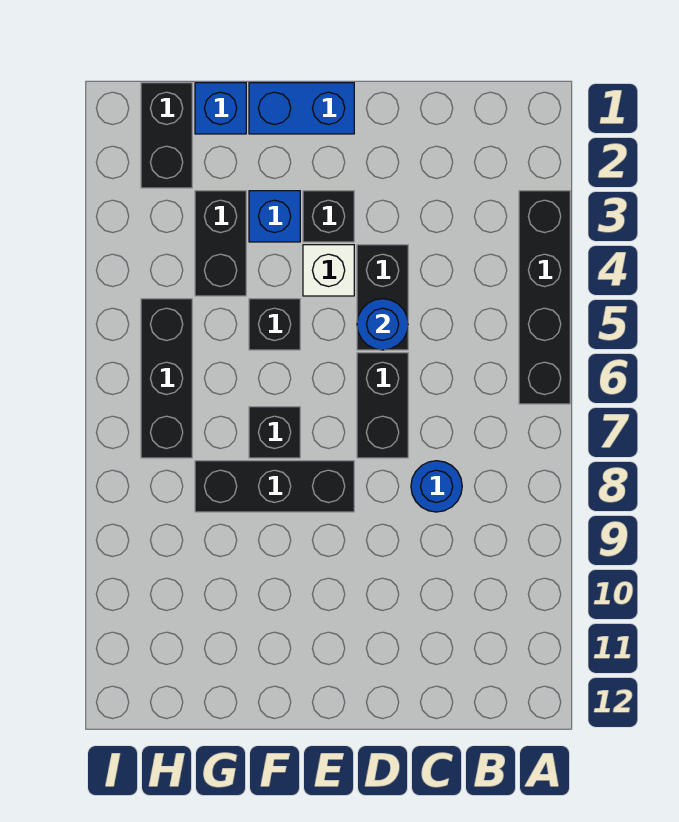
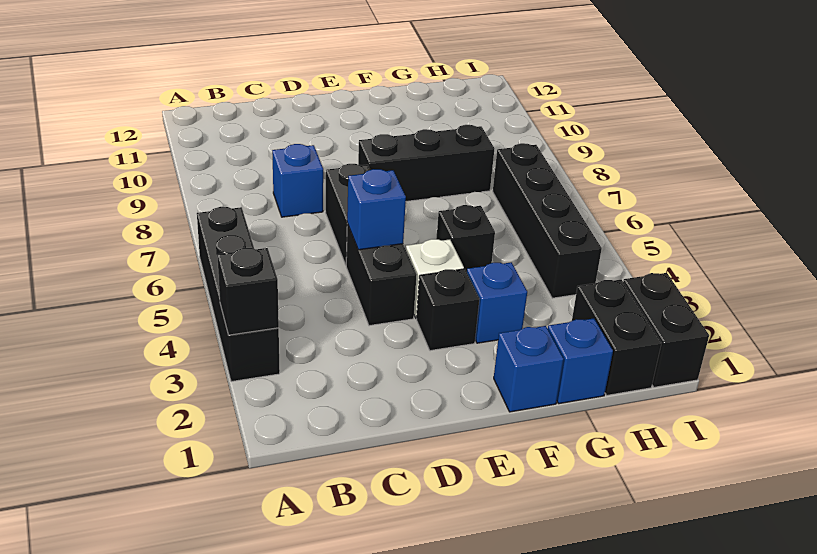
blue round brick C8 level 1 -> blue brick C8 level 1
blue round brick D5 level 2 -> blue brick D5 level 2
blue brick E1:F1 level 1 -> blue brick F1 level 1
black brick F7 level 1 -> black brick A3 level 2
black brick G3:G4 level 1 -> black brick I1:I2 level 1
black brick H5:H7 level 1 -> black brick H4:H7 level 1

